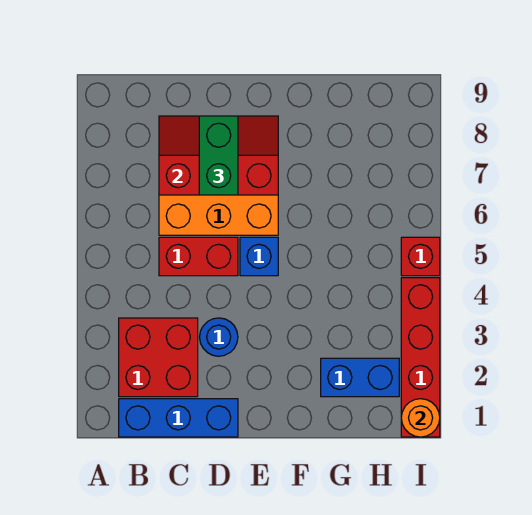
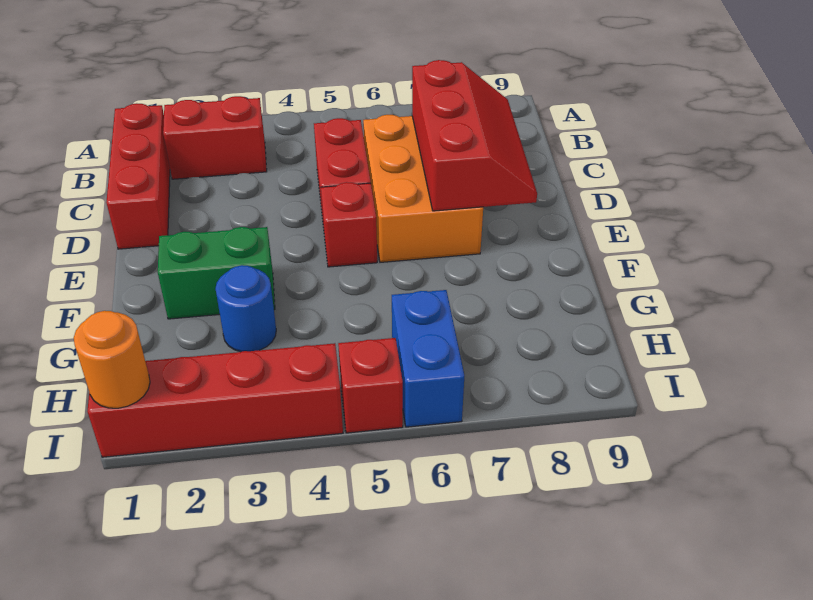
blue brick B1:D1 level 1 -> red brick B1:D1 level 1
red brick B2:C3 level 1 -> red brick B2:B3 level 1
blue round brick D3 level 1 -> blue round brick G3 level 1
green brick D7:D8 level 3 -> green brick F2:F3 level 1
blue brick E5 level 1 -> red brick E5 level 1
blue brick G2:H2 level 1 -> blue brick H6:I6 level 1

